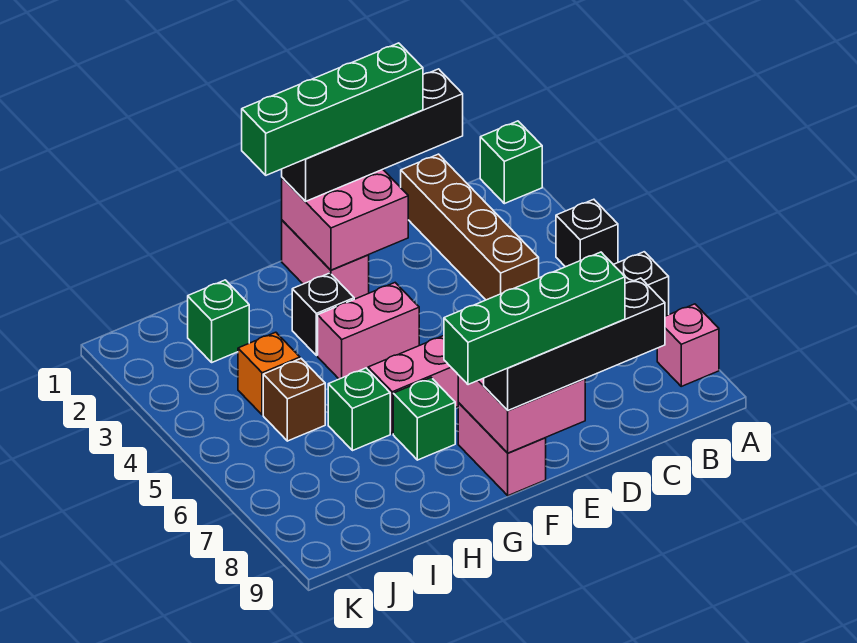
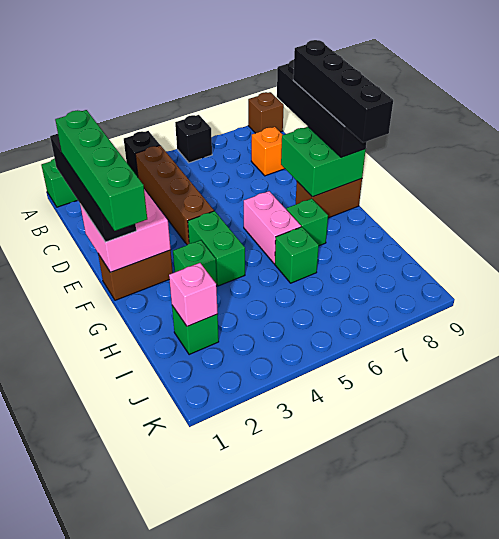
pink brick A8 level 1 -> pink brick I2 level 2
brown brick C1:C4 level 1 -> brown brick B4:E4 level 1
green brick D9:G9 level 4 -> black brick D9:G9 level 4
pink brick E8:F9 level 2 -> green brick E8:F9 level 2
pink brick F1:F2 level 1 -> brown brick F1:F2 level 1
pink brick F4:G4 level 1 -> green brick F4:G4 level 1
pink brick F8:F9 level 1 -> brown brick F8:F9 level 1
black brick G3 level 1 -> green brick G3 level 1
orange brick I4 level 1 -> orange brick C8 level 1
brown brick I5 level 1 -> brown brick A9 level 1

